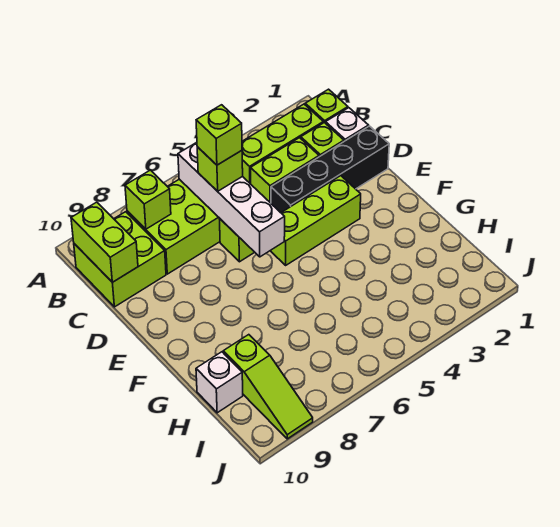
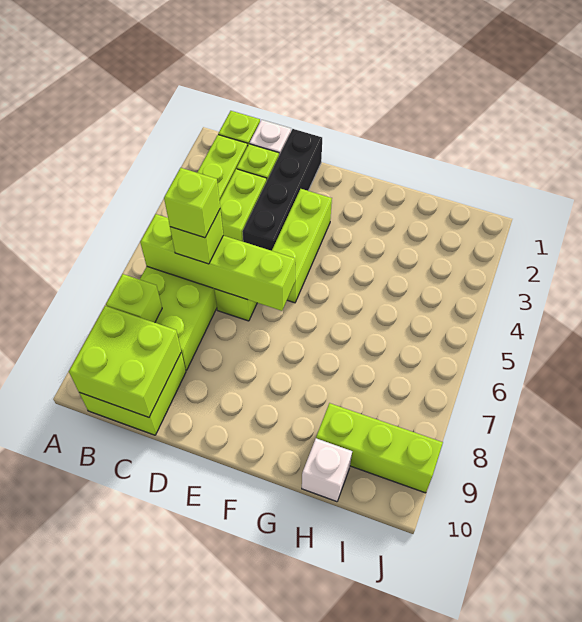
white brick B6:E6 level 2 -> lime brick B6:E6 level 2
lime brick B10:C10 level 2 -> lime brick B9:C10 level 2
lime slope H9:J9 level 1 top H -> lime brick H9:J9 level 1

